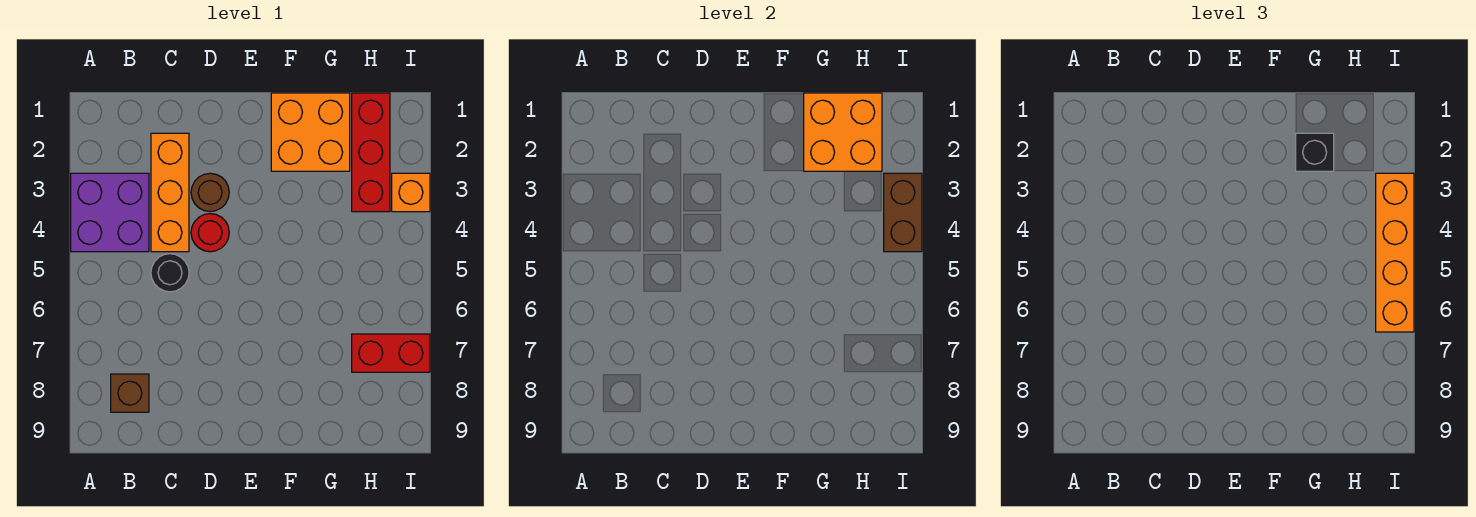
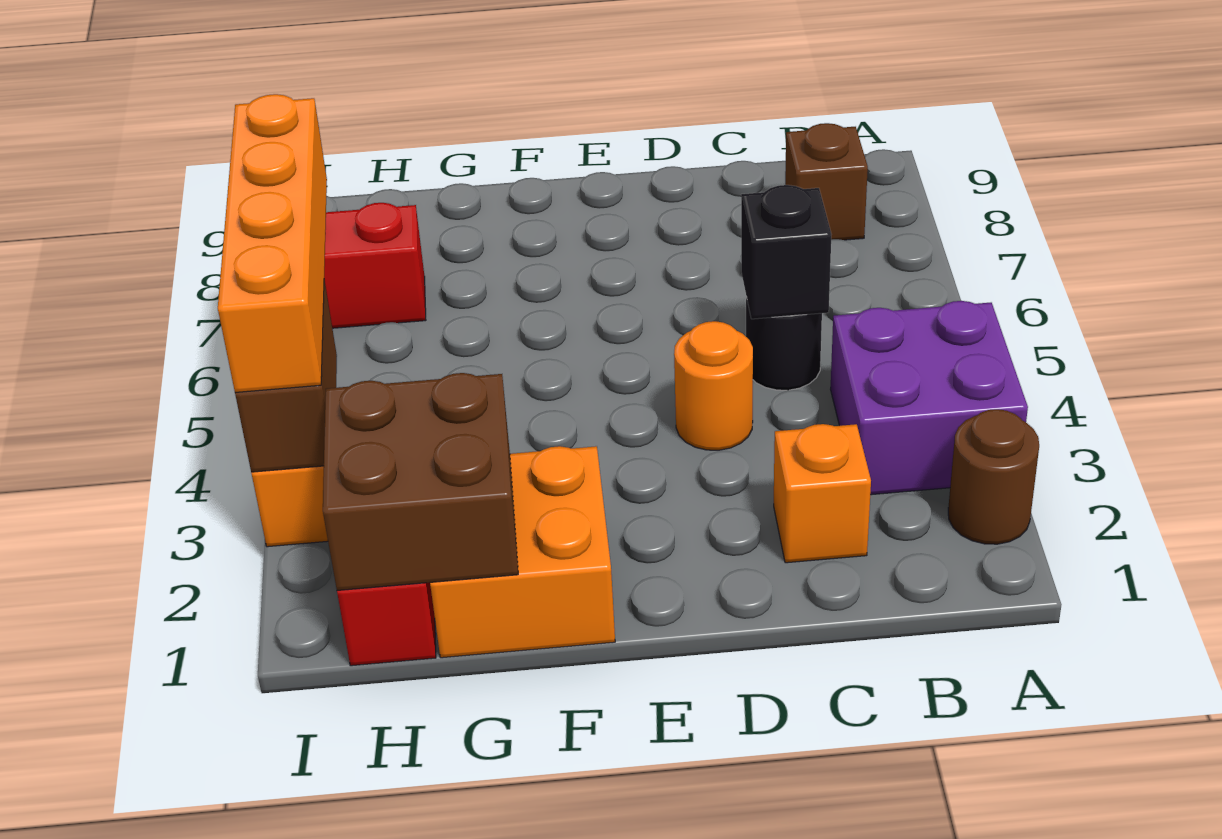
orange brick C2:C4 level 1 -> orange brick C2 level 1
brown round brick D3 level 1 -> brown round brick A2 level 1
red round brick D4 level 1 -> orange round brick D4 level 1
orange brick G1:H2 level 2 -> brown brick G1:H2 level 2
black brick G2 level 3 -> black brick C5 level 2

